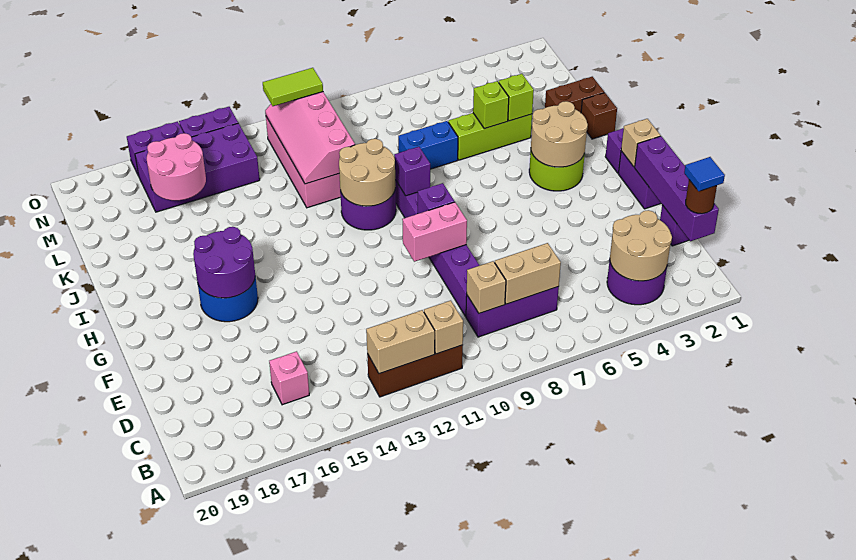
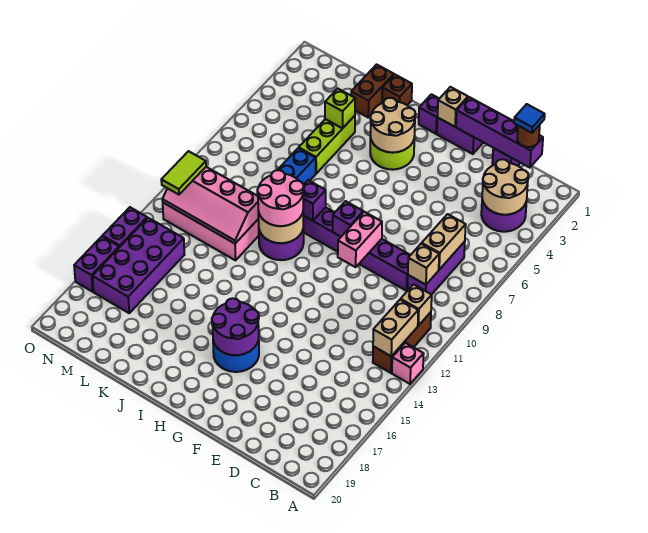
pink brick C16 level 1 -> pink brick A13 level 1
lime brick K5 level 2 -> none
pink round brick L16:M17 level 2 -> pink round brick I10:J11 level 3

